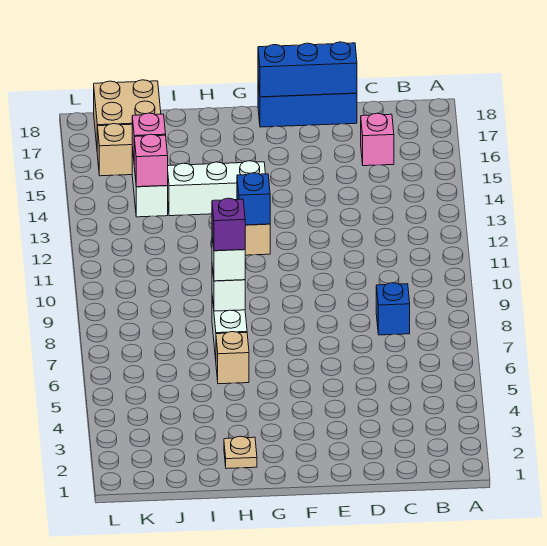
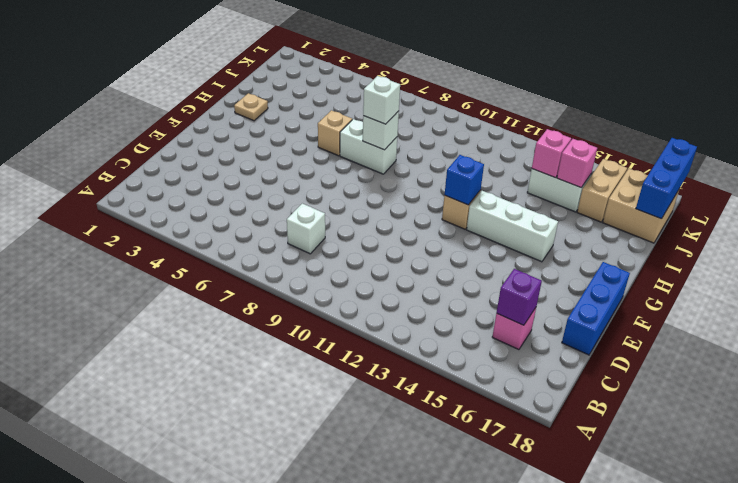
blue brick C8 level 1 -> white brick C8 level 1
blue brick D18:F18 level 2 -> blue brick J18:L18 level 2
white brick G14:I14 level 1 -> white brick G13:G15 level 1
purple brick H8 level 4 -> purple brick C16 level 2

